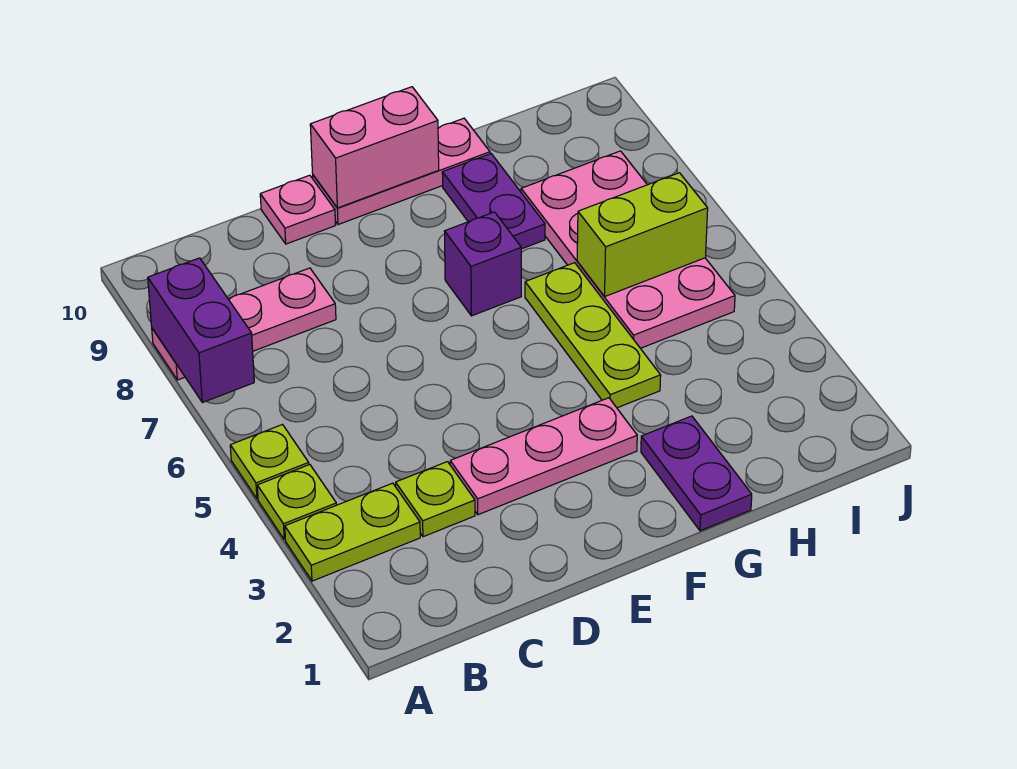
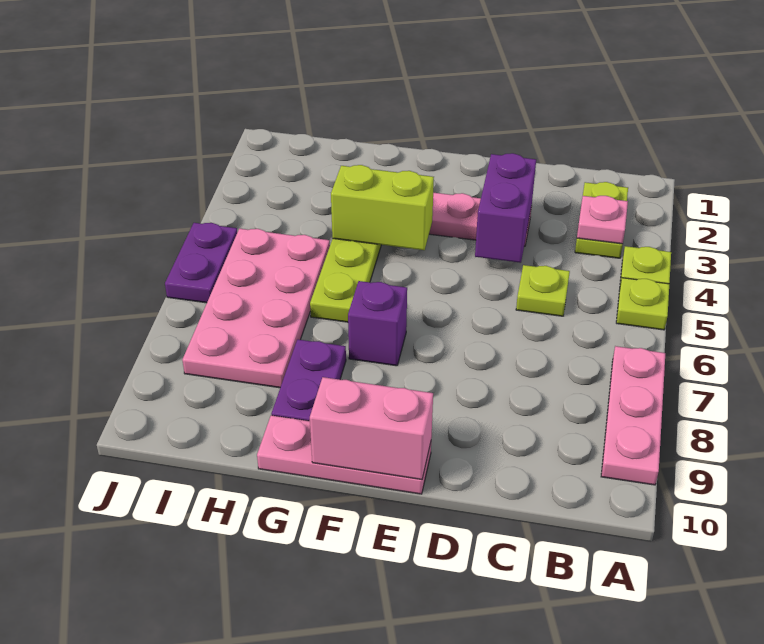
lime plate A3:B3 level 1 -> lime plate B2:B3 level 1
purple brick A7:A8 level 2 -> purple brick D3:D4 level 2
pink plate A8:C8 level 1 -> pink plate A7:A9 level 1
lime plate C3 level 1 -> lime plate C5 level 1
pink plate D10 level 1 -> pink plate B3 level 2
purple plate G1:G2 level 1 -> purple plate J5:J6 level 1
lime brick H6:I6 level 2 -> lime brick F4:G4 level 2

